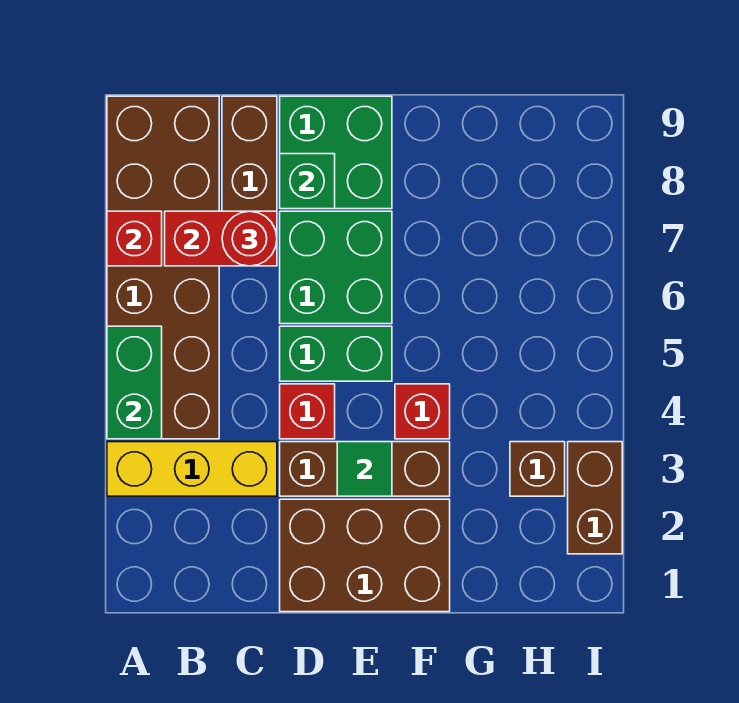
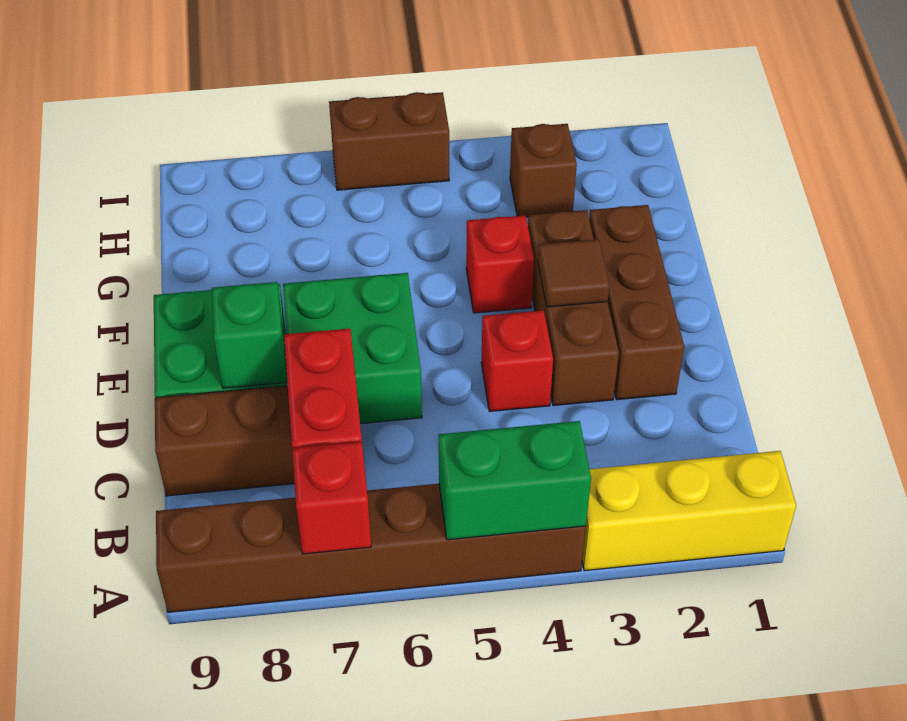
yellow brick A3:C3 level 1 -> yellow brick A1:A3 level 1
brown brick A4:B9 level 1 -> brown brick A4:A9 level 1
red round brick C7 level 3 -> none
brown brick D1:F2 level 1 -> brown brick D2:F2 level 1
green brick D5:E5 level 1 -> none
green tile E3 level 2 -> brown tile E3 level 2
brown brick I2:I3 level 1 -> brown brick I5:I6 level 1

